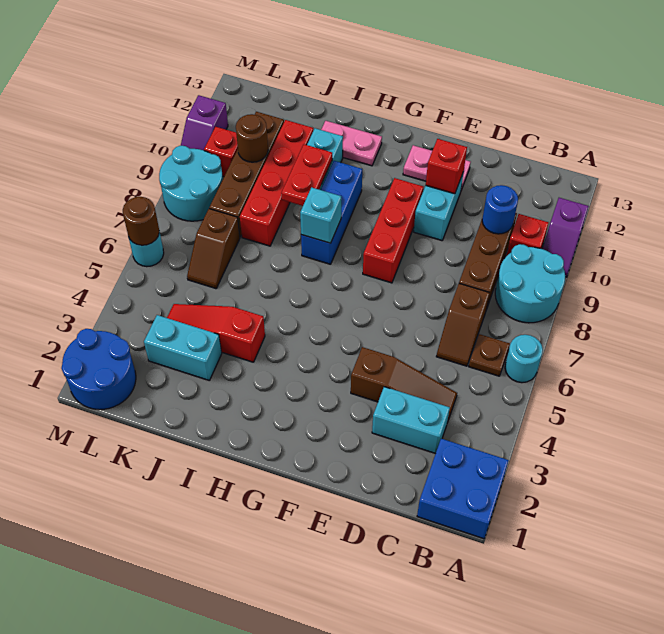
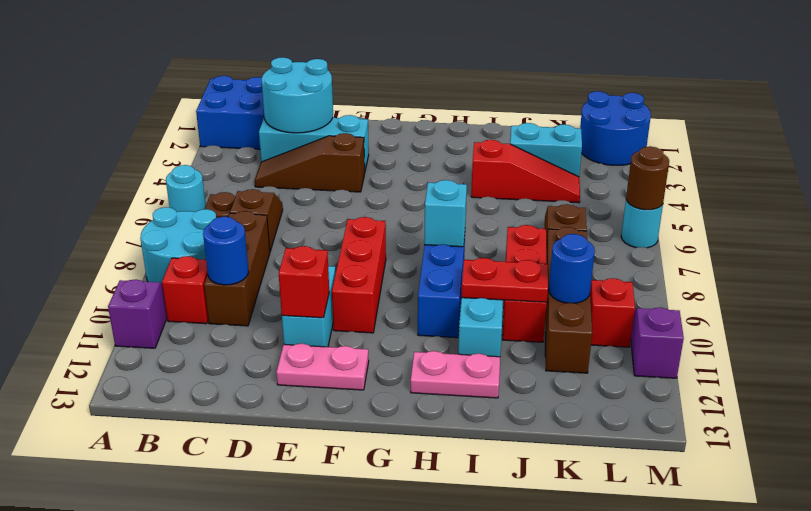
cyan brick C3:D3 level 1 -> cyan brick C3:E3 level 1
red plate I9:I10 level 2 -> red plate I10:J10 level 2
red brick J8:J11 level 1 -> red brick J8:J10 level 1
brown round brick K10 level 2 -> blue round brick K10 level 2
cyan round brick L8:M9 level 1 -> cyan round brick C2:D3 level 2

